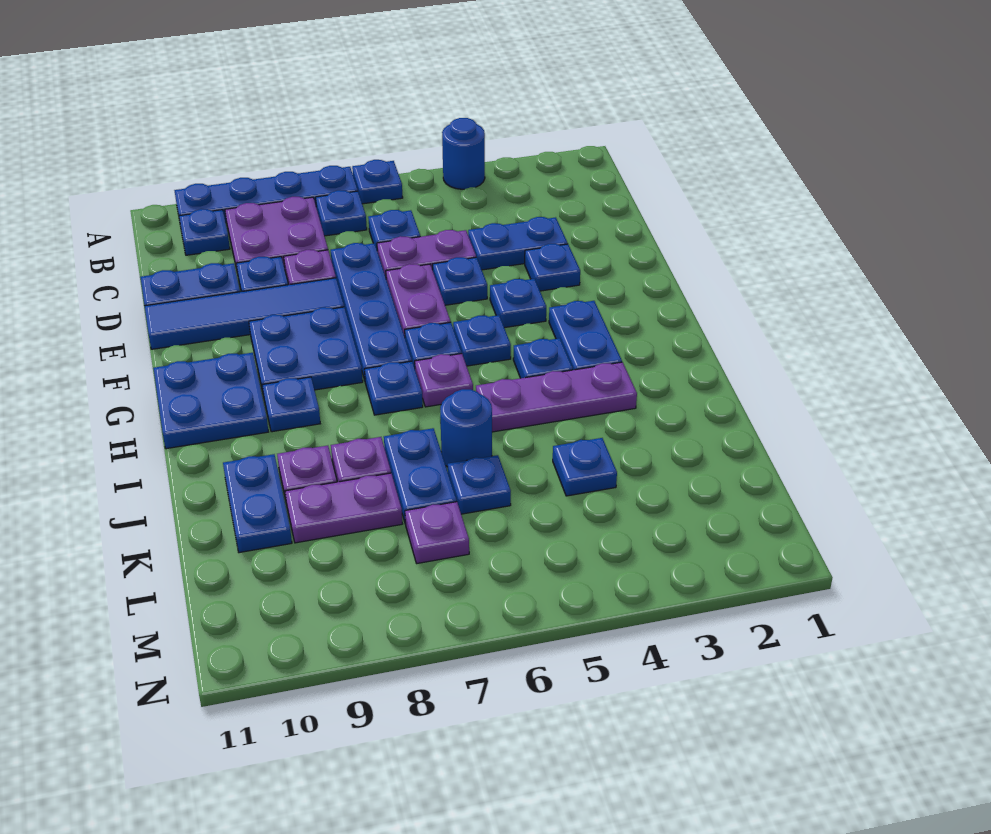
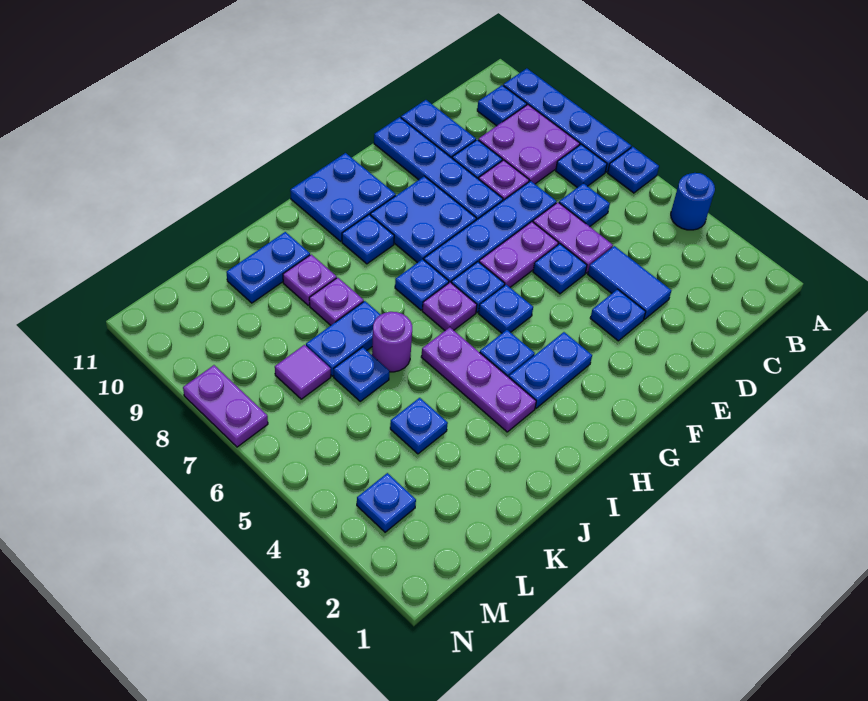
blue plate D3:D4 level 1 -> blue tile D3:D4 level 1
blue tile E8:E11 level 1 -> blue plate E8:E11 level 1
blue plate F4 level 1 -> blue plate M3 level 1
blue round brick J6 level 1 -> purple round brick J6 level 1
purple plate K8:K9 level 1 -> purple plate N7:N8 level 1
purple plate L7 level 1 -> purple tile L7 level 1

